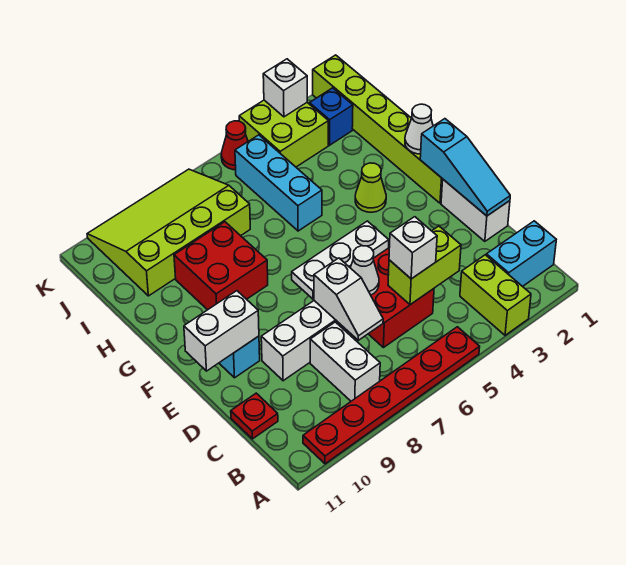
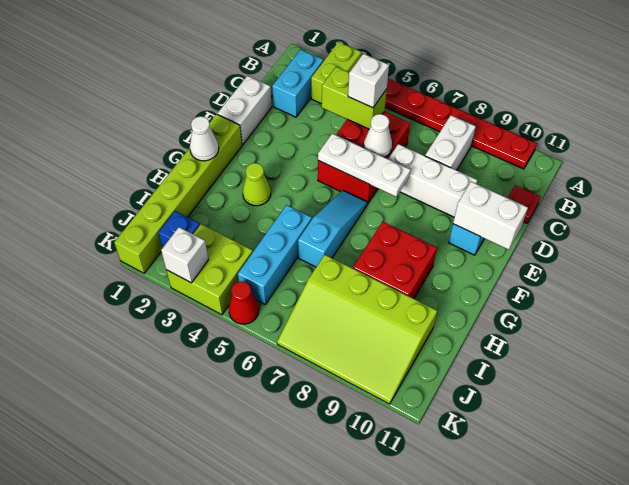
cyan brick B1:B2 level 1 -> cyan brick B2:C2 level 1
white slope C7:D7 level 2 top D -> none
cyan slope D1:F1 level 2 top F -> cyan slope F6:H6 level 1 top H

